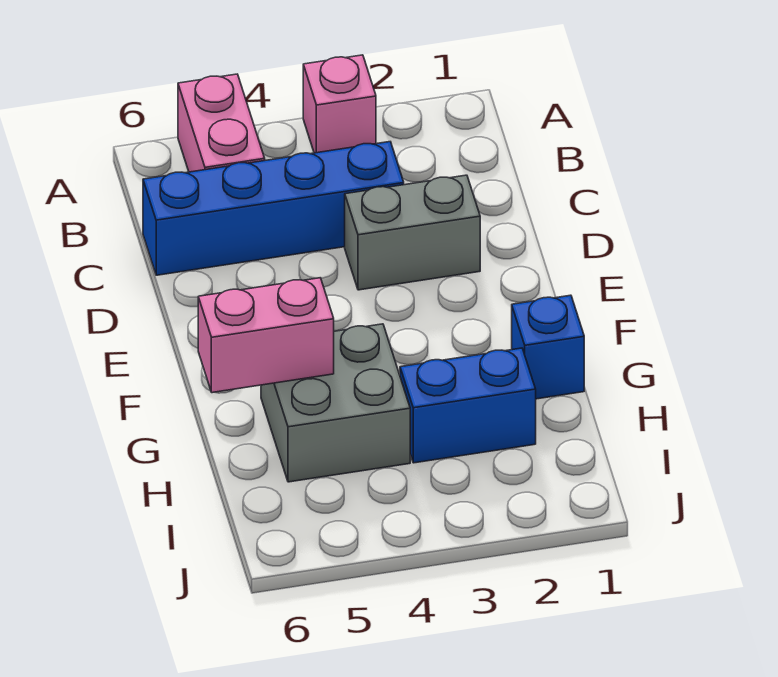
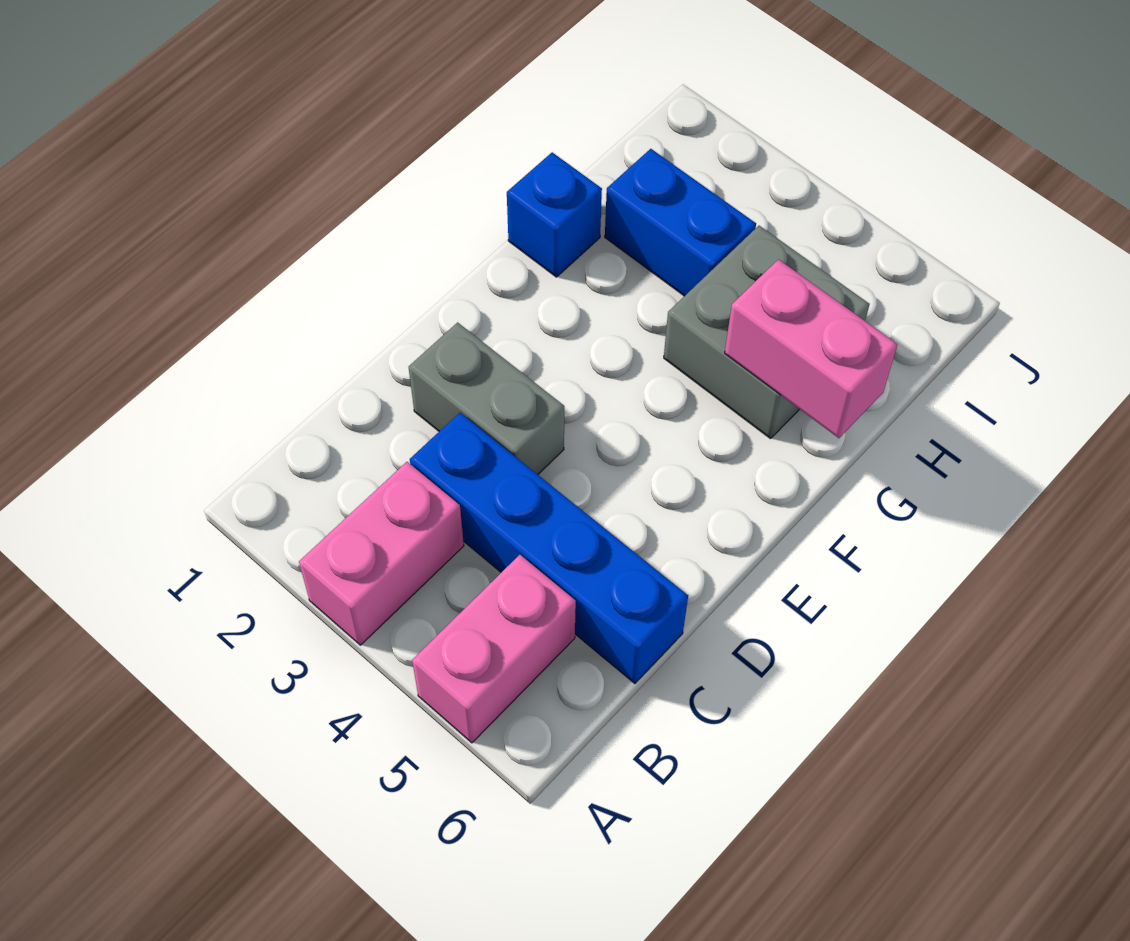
pink brick A3 level 1 -> pink brick A3:B3 level 1

